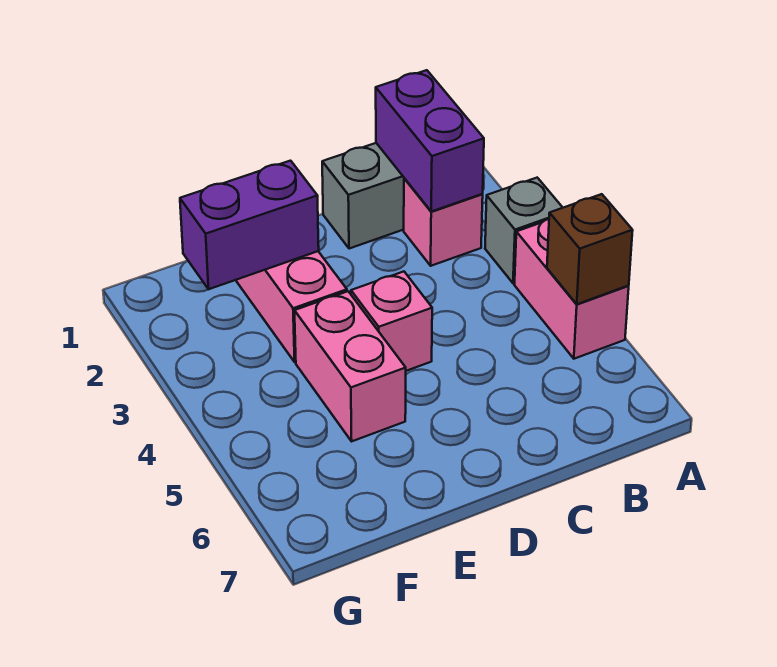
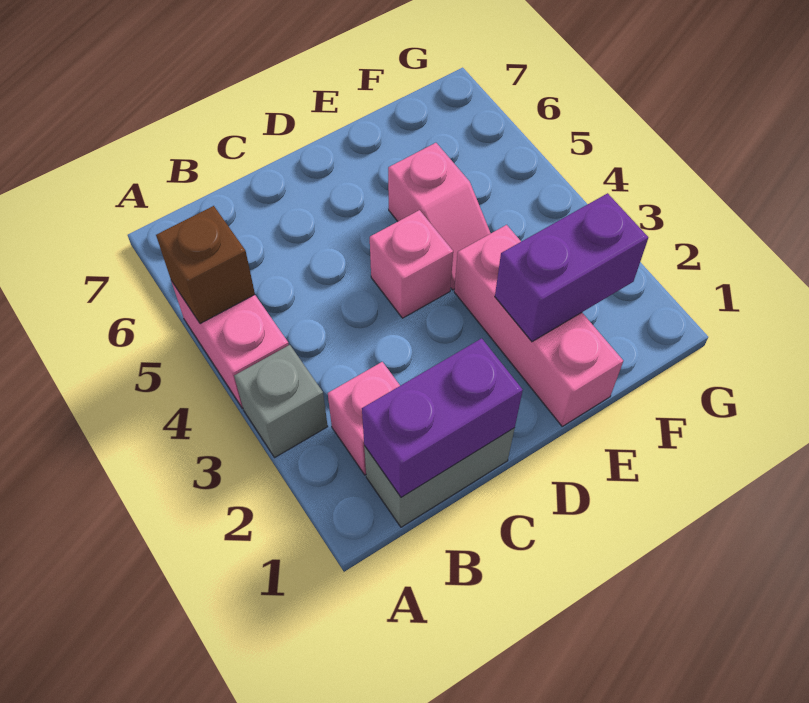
purple brick B1:B2 level 2 -> purple brick B1:C1 level 2
pink brick E4:E5 level 1 -> pink slope E4:E5 level 1 top 5

